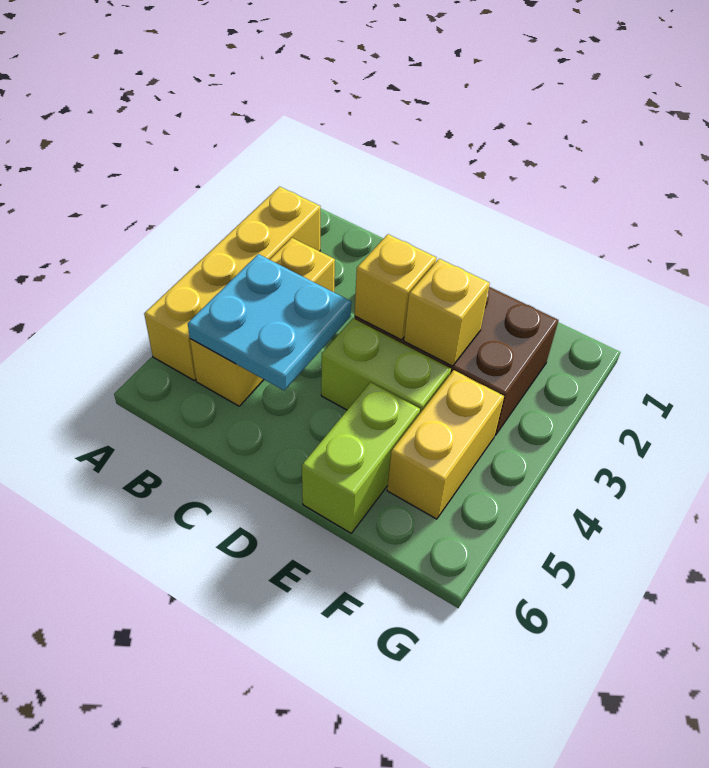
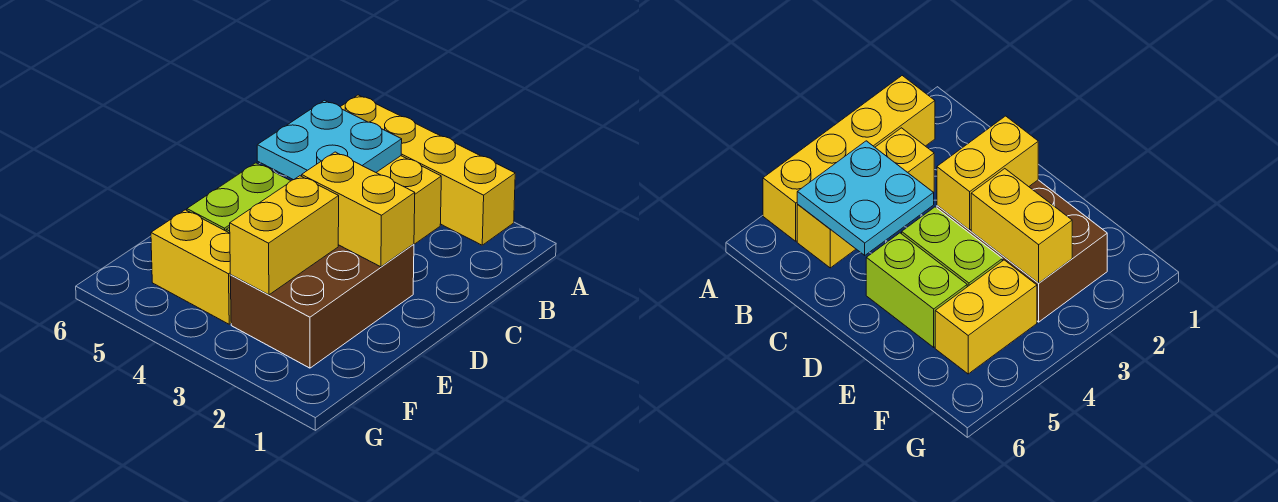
yellow brick D3 level 2 -> yellow brick D2:D3 level 2
yellow brick E3 level 2 -> yellow brick E3:F3 level 2
lime brick E5:E6 level 1 -> lime brick D5:E5 level 1

